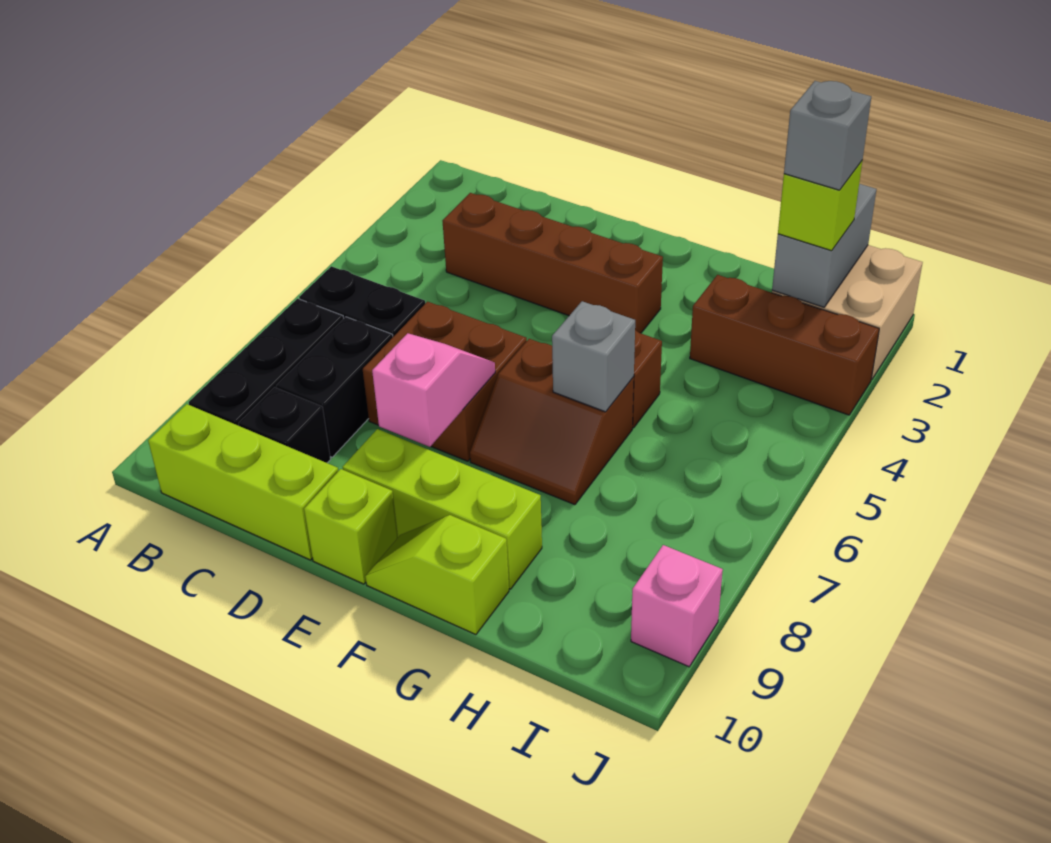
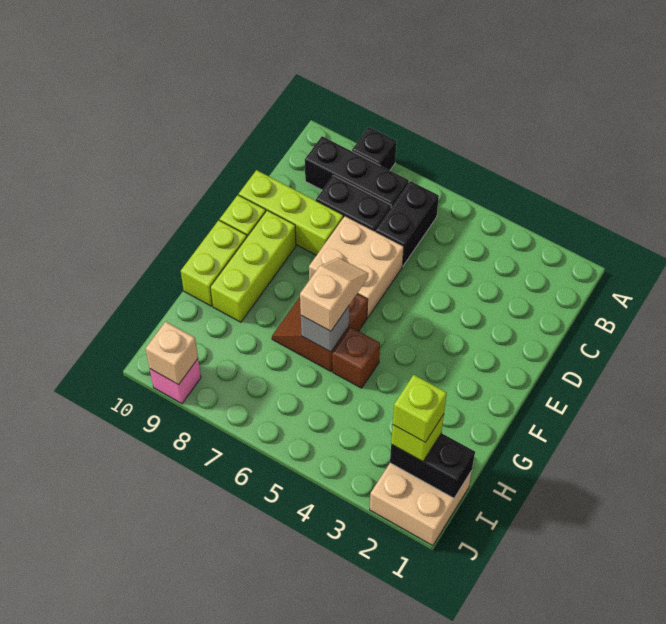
lime brick B10:D10 level 1 -> lime brick D8:D10 level 1
brown brick C3:F3 level 1 -> none
black brick C9 level 1 -> black brick A8 level 1
brown brick D6:E7 level 1 -> tan brick D6:E7 level 1
pink slope E7:E8 level 2 top 8 -> none
none -> tan slope F6:G6 level 3 top G
lime slope F10:G10 level 1 top G -> lime brick F10:G10 level 1
brown brick H3:J3 level 1 -> none
grey brick I1:I2 level 2 -> black brick I1:I2 level 2
grey brick I2 level 4 -> lime brick I2 level 4
none -> tan brick J9 level 2

